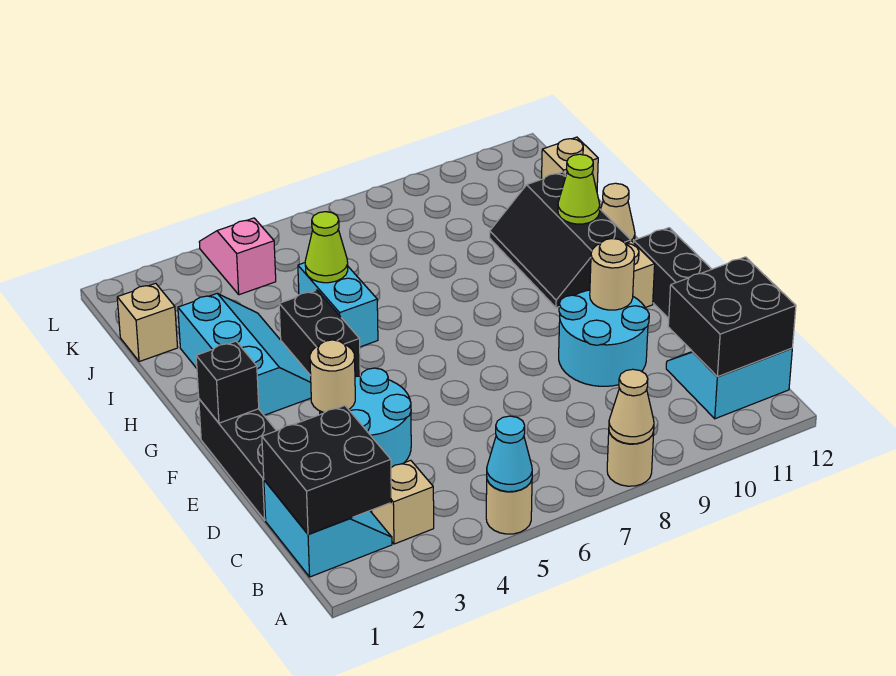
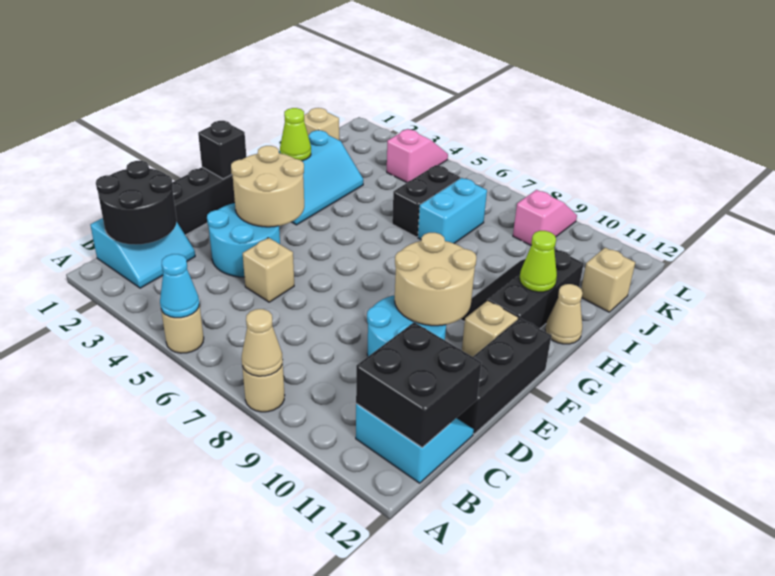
black brick B1:C2 level 2 -> black round brick B1:C2 level 2
tan brick B3 level 1 -> tan brick D5 level 1
tan round brick E3 level 2 -> tan round brick E3:F4 level 2
tan round brick E10 level 2 -> tan round brick E9:F10 level 2
black brick G4:H4 level 1 -> black brick I6:J6 level 1
cyan brick H5:I5 level 1 -> cyan brick I7:J7 level 1
lime cone I5 level 2 -> lime cone H2 level 2
none -> pink slope K9:L9 level 1 top K

